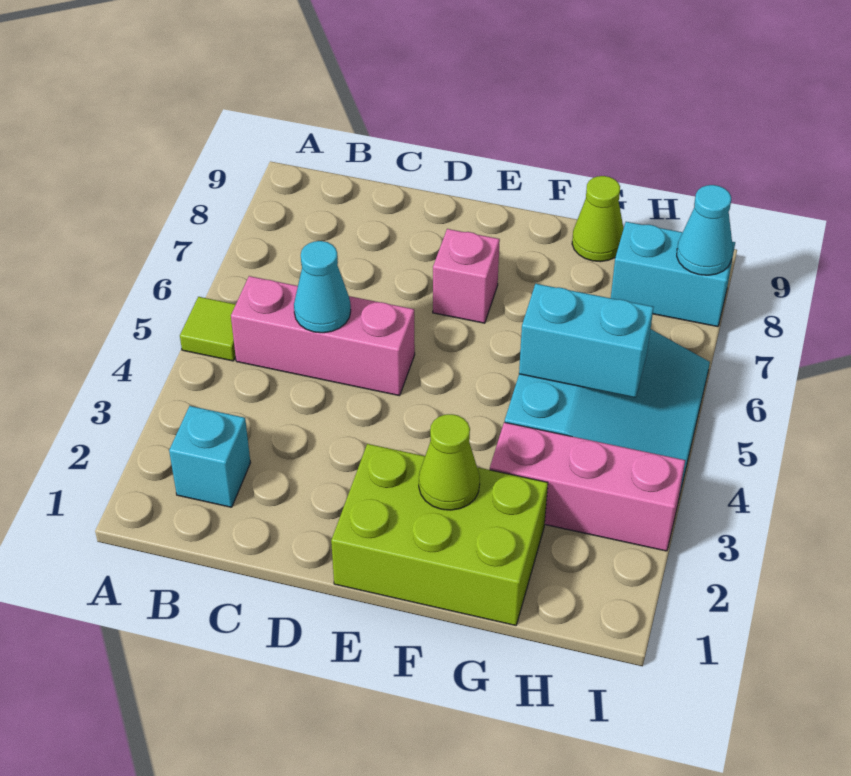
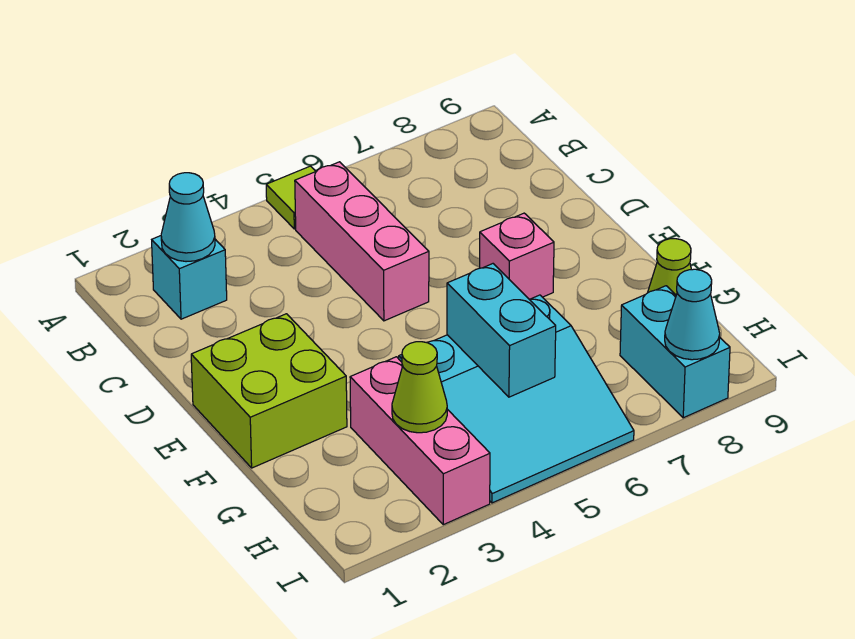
cyan cone C5 level 2 -> cyan cone B2 level 2
lime brick E1:G2 level 1 -> lime brick E1:F2 level 1
lime cone F2 level 2 -> lime cone H3 level 2

